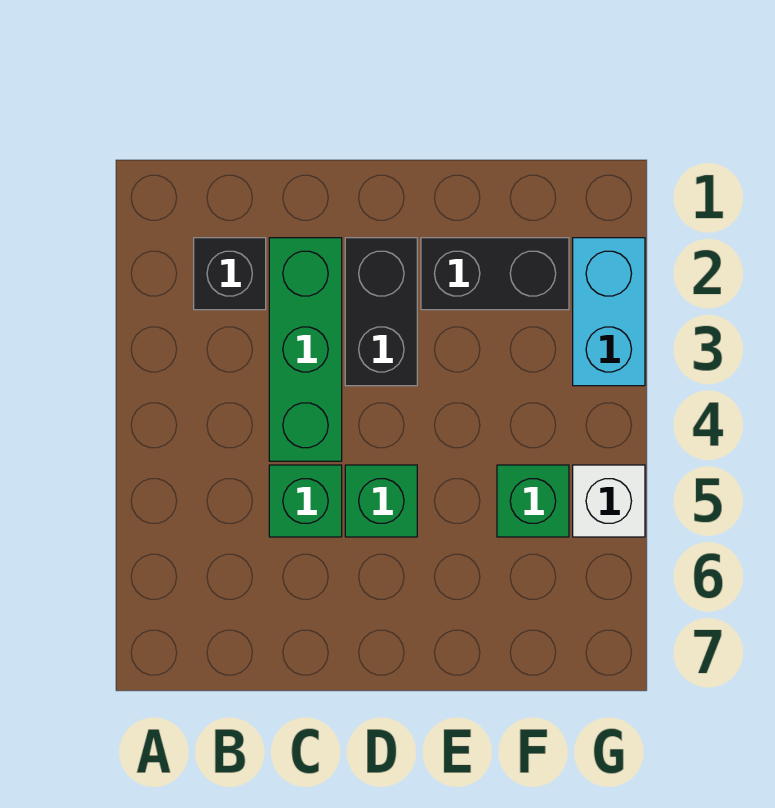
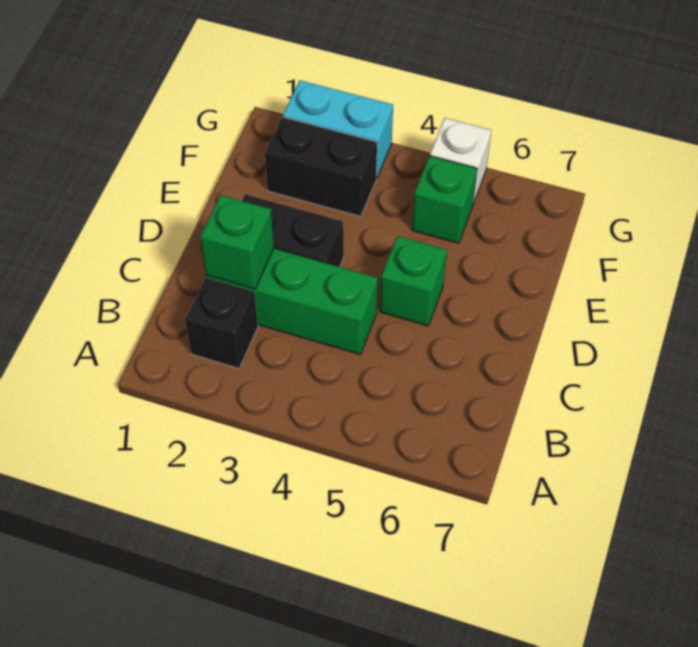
green brick C5 level 1 -> green brick C2 level 2
black brick E2:F2 level 1 -> black brick F2:F3 level 1

